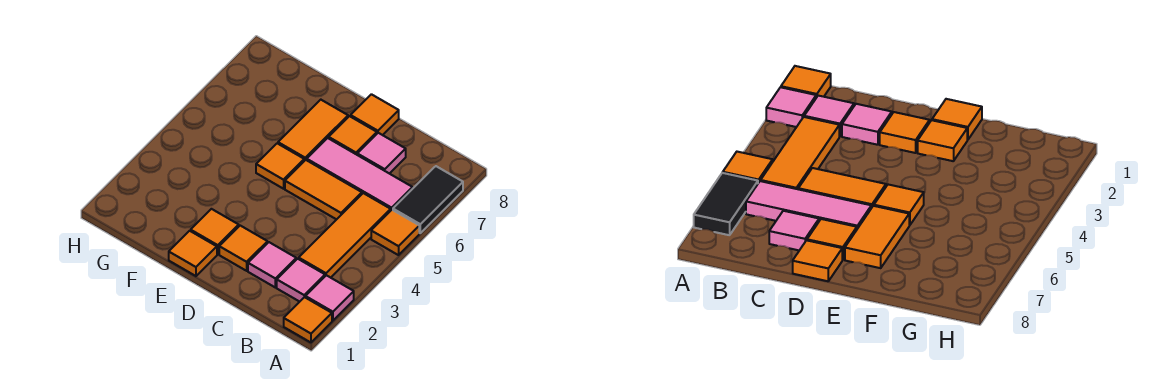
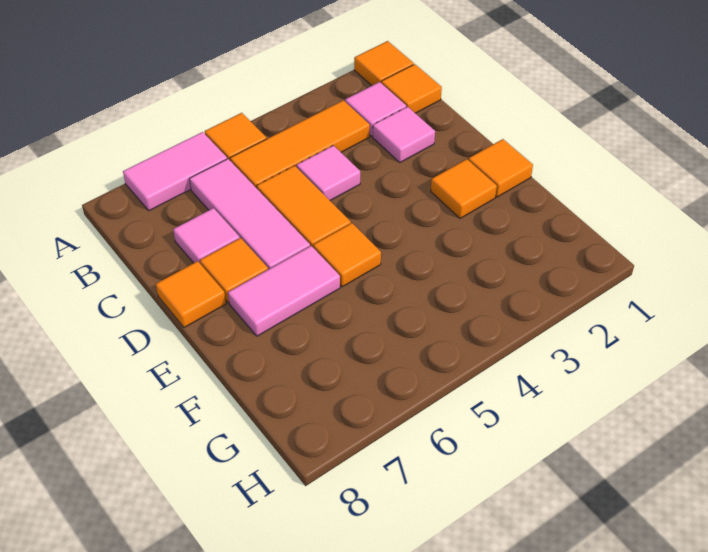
pink tile A2 level 1 -> pink tile C4 level 1
black tile A6:A7 level 1 -> pink tile A6:A7 level 1
orange tile D2 level 1 -> orange tile B1 level 1
orange tile E6:E7 level 1 -> pink tile E6:E7 level 1

